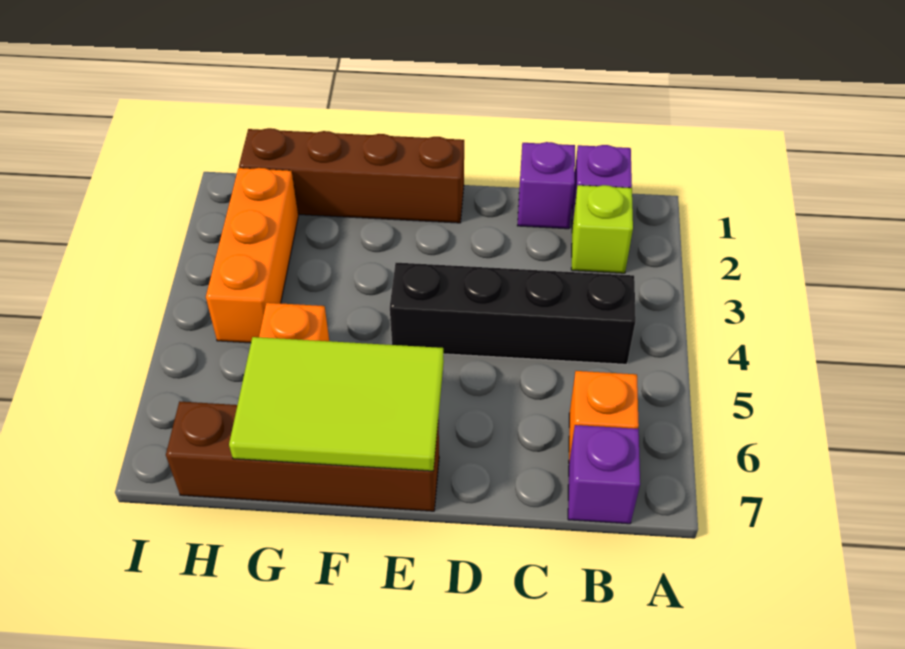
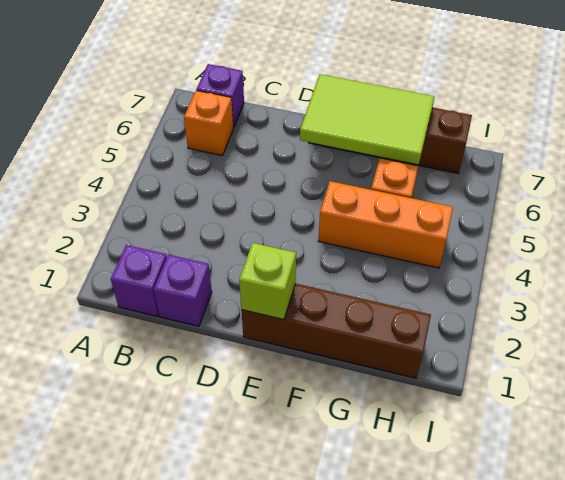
lime brick B2 level 1 -> lime brick E1 level 2
black brick B4:E4 level 1 -> none
orange brick H2:H4 level 1 -> orange brick F4:H4 level 1

